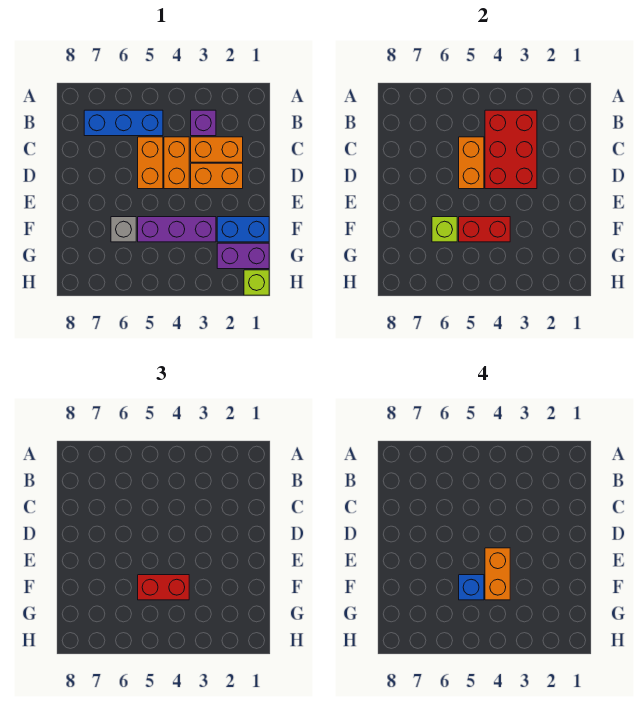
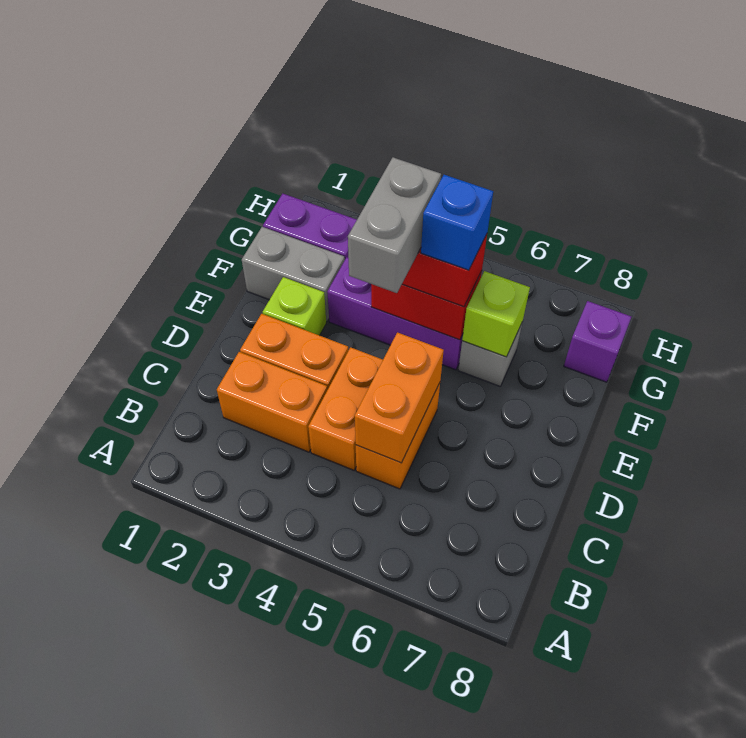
purple brick B3 level 1 -> purple brick G8 level 1
red brick B3:D4 level 2 -> none
blue brick B5:B7 level 1 -> none
orange brick E4:F4 level 4 -> grey brick E4:F4 level 4
blue brick F1:F2 level 1 -> grey brick F1:F2 level 1
lime brick H1 level 1 -> lime brick E2 level 1

